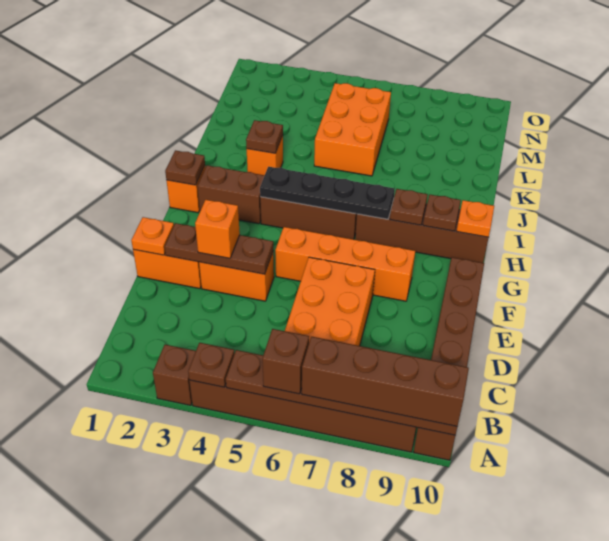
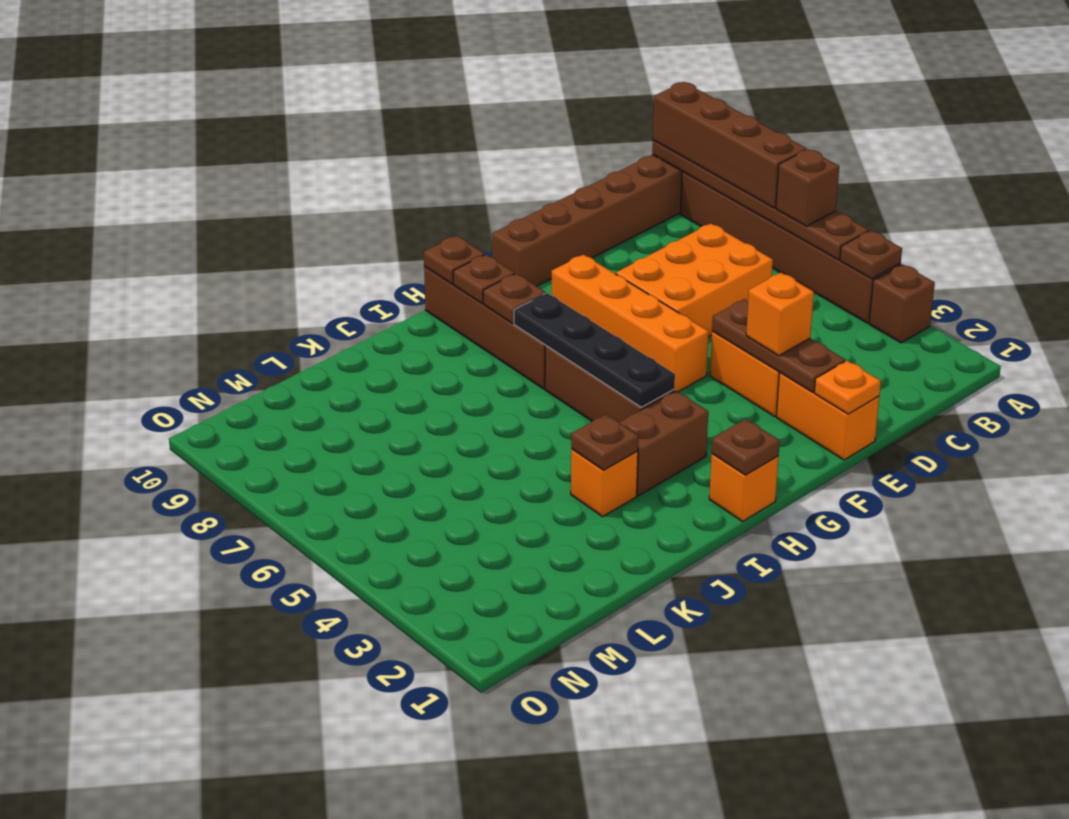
brown brick H2:H3 level 1 -> brown brick H3:I3 level 1
orange plate H10 level 2 -> brown plate H10 level 2
orange brick K5:M6 level 1 -> none

